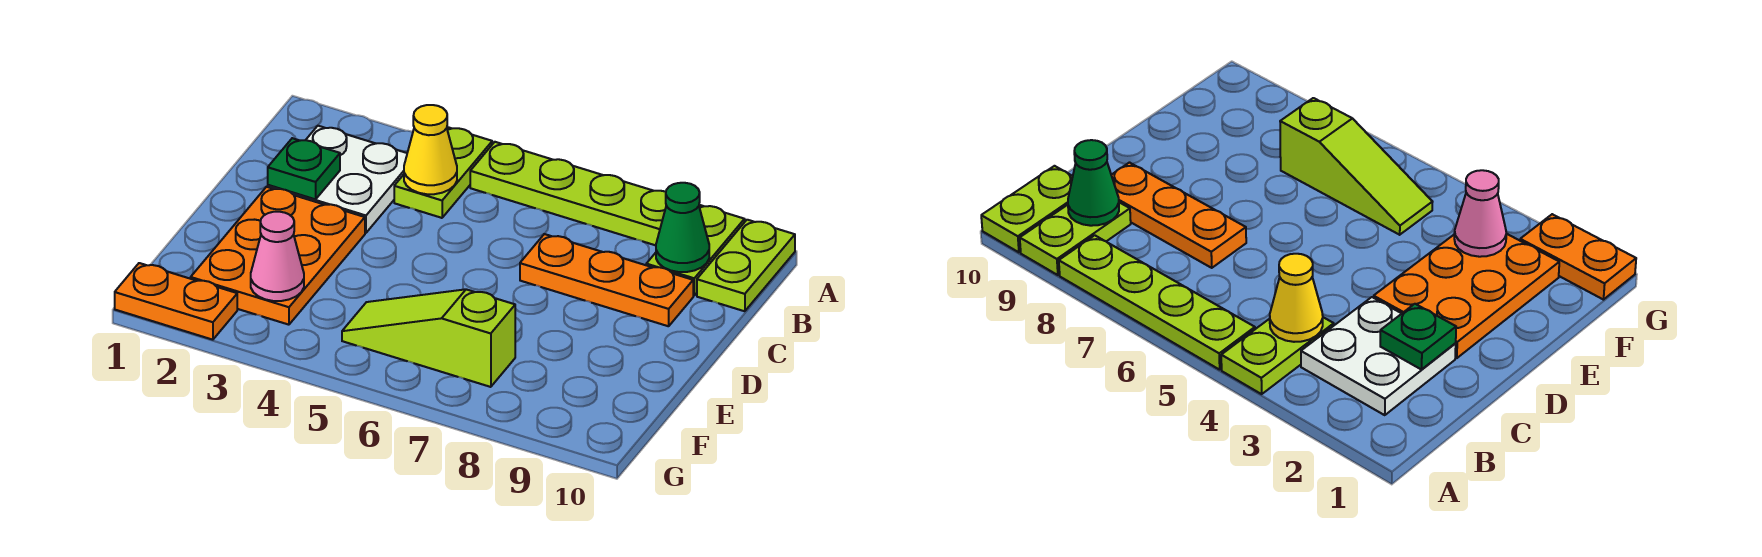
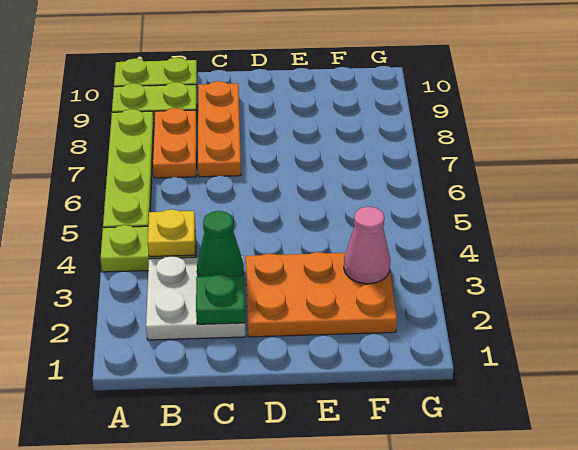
yellow cone B4 level 2 -> yellow plate B4 level 2
green cone B9 level 2 -> green cone C3 level 2
lime slope F5:F7 level 1 top 7 -> none
orange plate G1:G2 level 1 -> orange plate B7:B8 level 1

